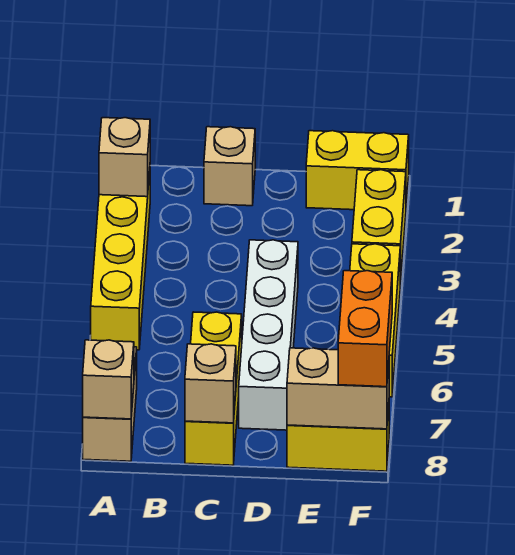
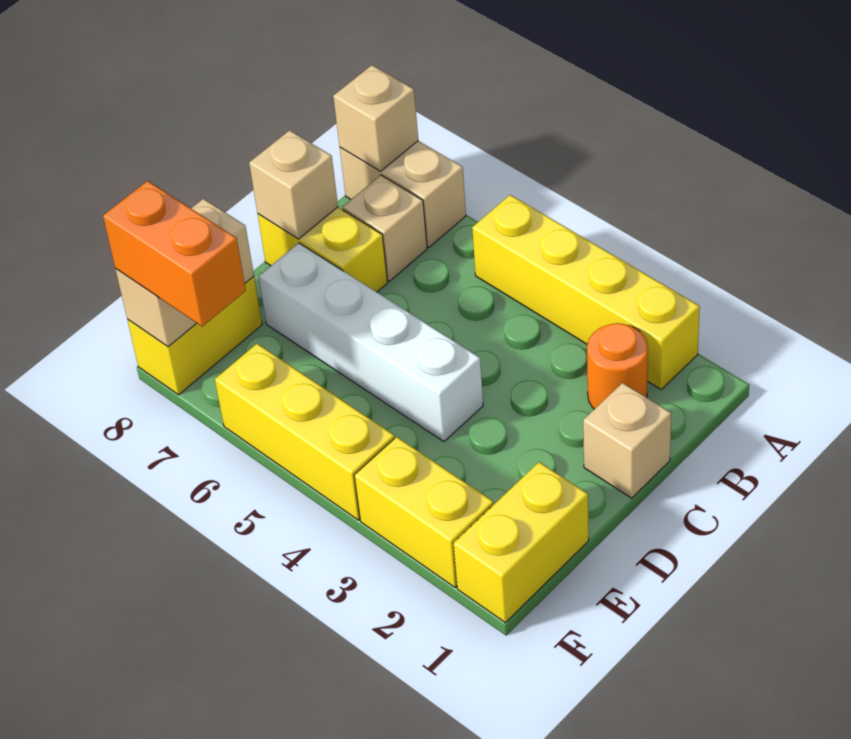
tan brick A2 level 2 -> tan brick B7 level 1
none -> orange round brick B2 level 1
yellow brick C6:C8 level 1 -> yellow brick C7:C8 level 1

